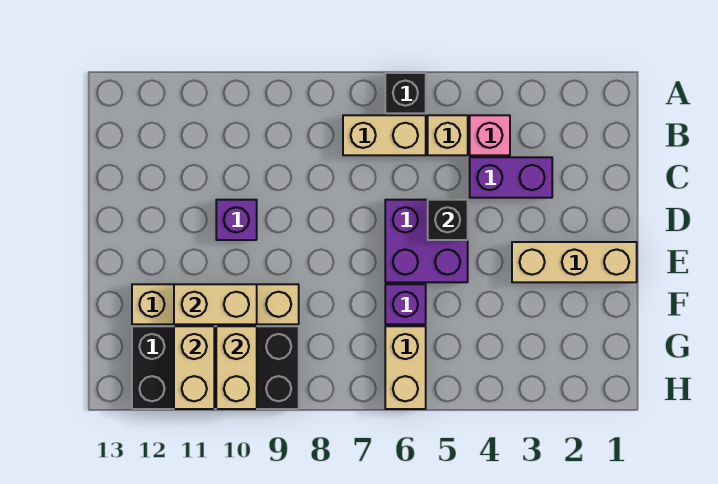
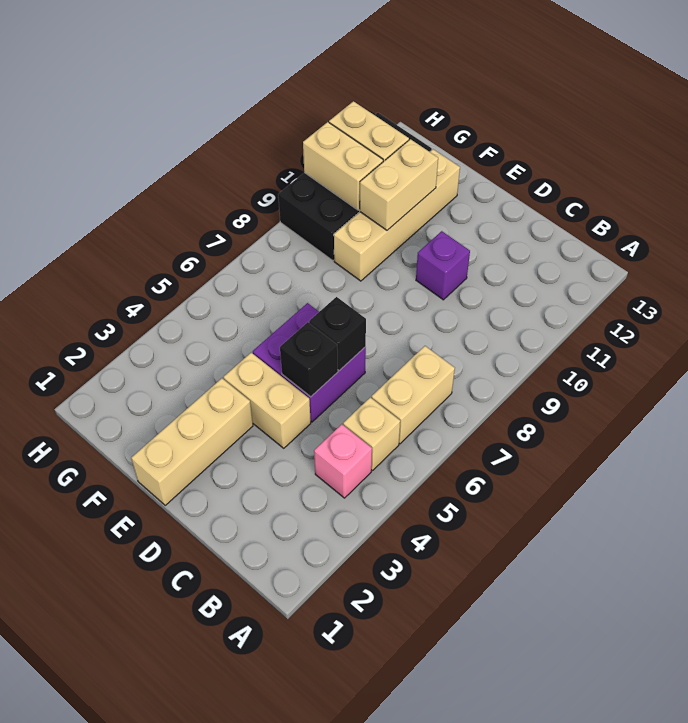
black brick A6 level 1 -> black brick D6 level 2
purple brick C3:C4 level 1 -> none
purple brick F6 level 1 -> none
tan brick G6:H6 level 1 -> tan brick D4:E4 level 1

